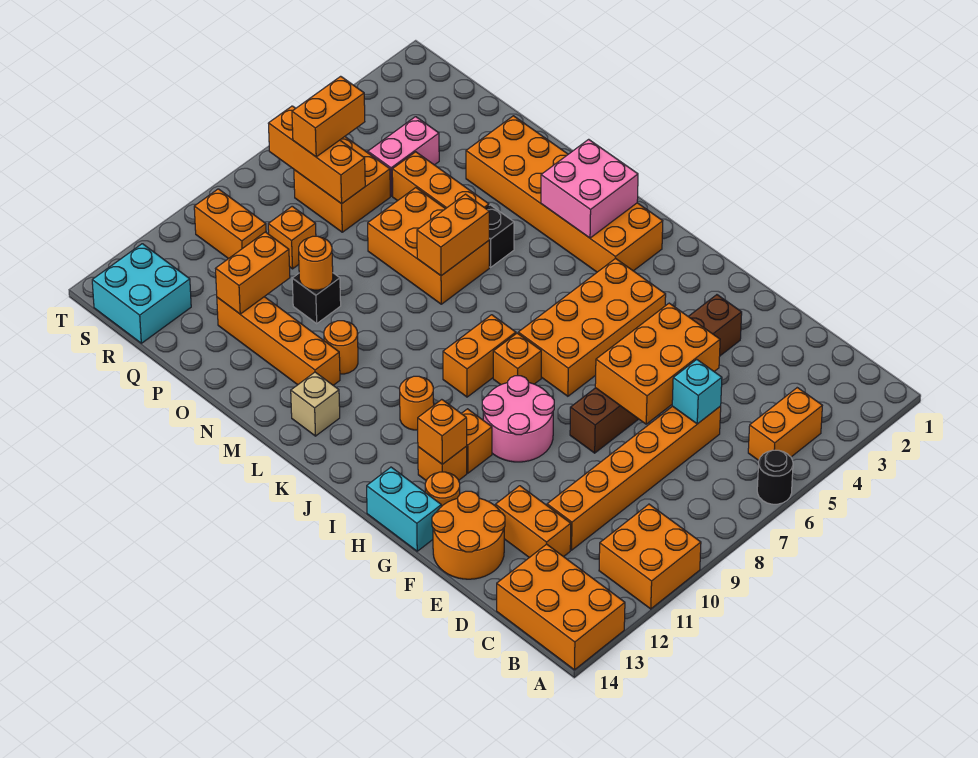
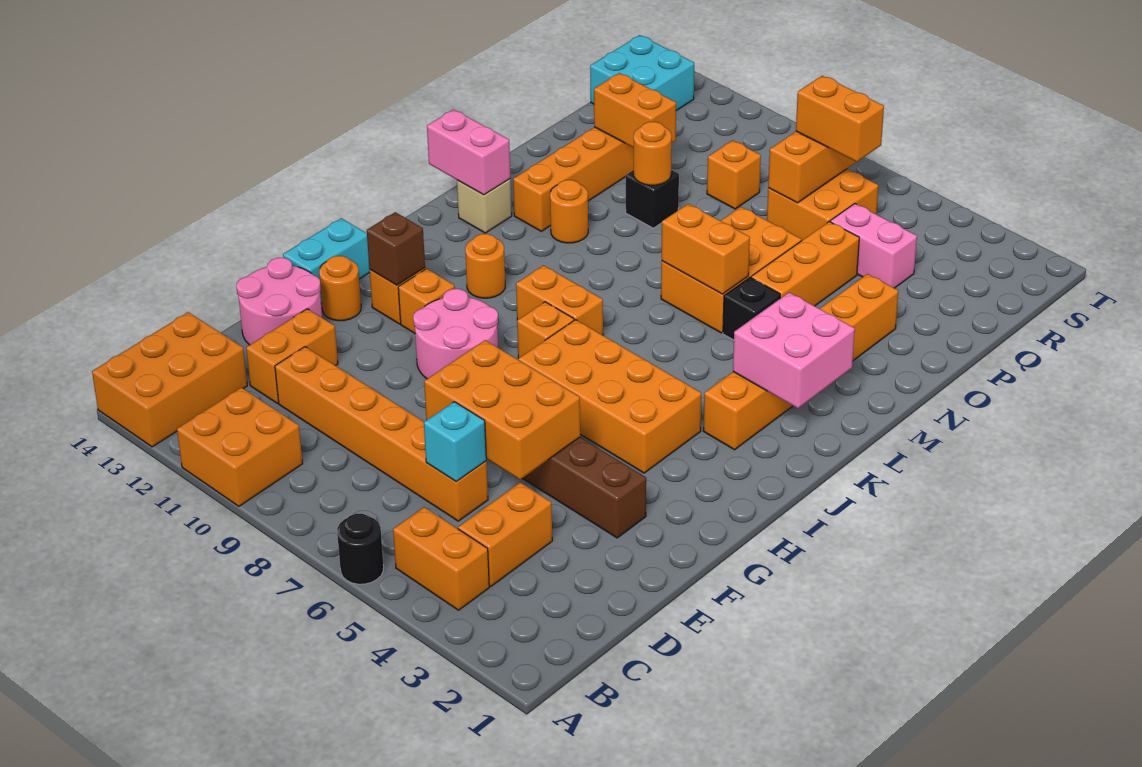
orange round brick E13:F14 level 1 -> pink round brick E13:F14 level 1
orange brick H12 level 2 -> brown brick H12 level 2
orange brick J2:O3 level 1 -> orange brick J3:O3 level 1
none -> pink brick L13:L14 level 2
orange brick R10:S10 level 1 -> orange brick C4:D4 level 1

